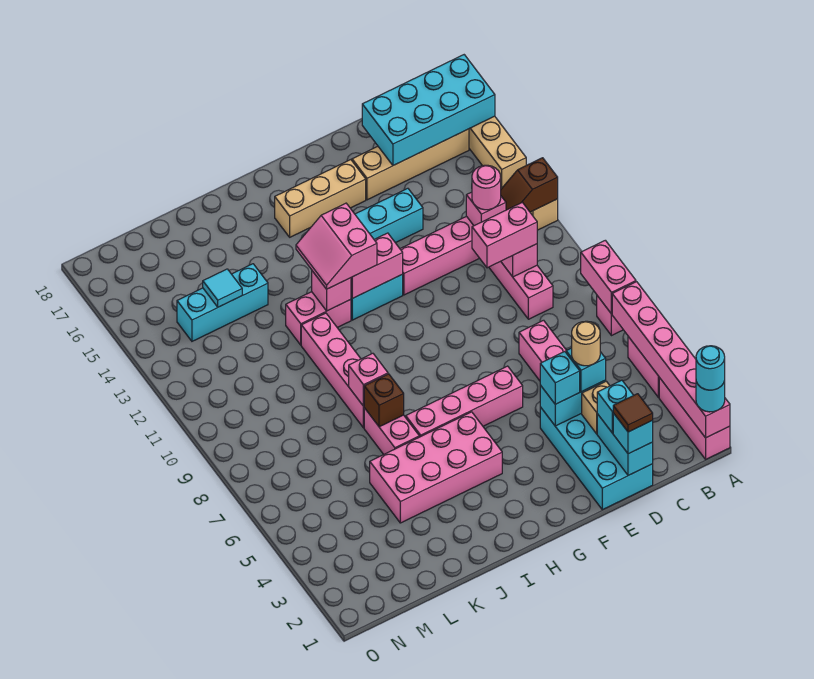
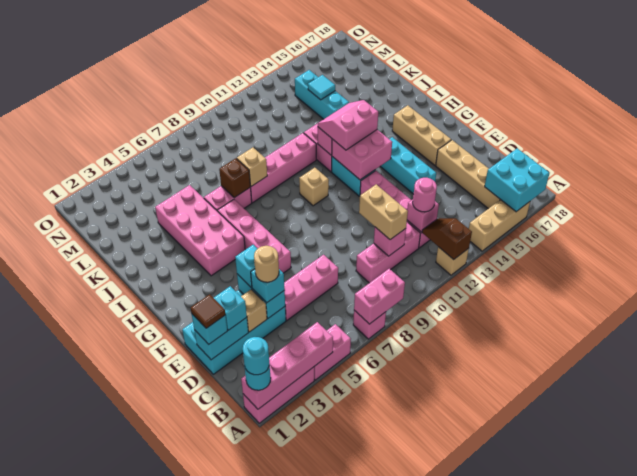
pink brick A1:A6 level 2 -> pink brick A1:A4 level 2
cyan brick A16:D17 level 2 -> cyan brick A16:B17 level 2
pink brick C10:D10 level 3 -> tan brick C10:D10 level 3
pink brick G12:H12 level 2 -> pink brick G12:H13 level 2
none -> tan brick H10 level 1
pink brick J8 level 2 -> tan brick J8 level 2

